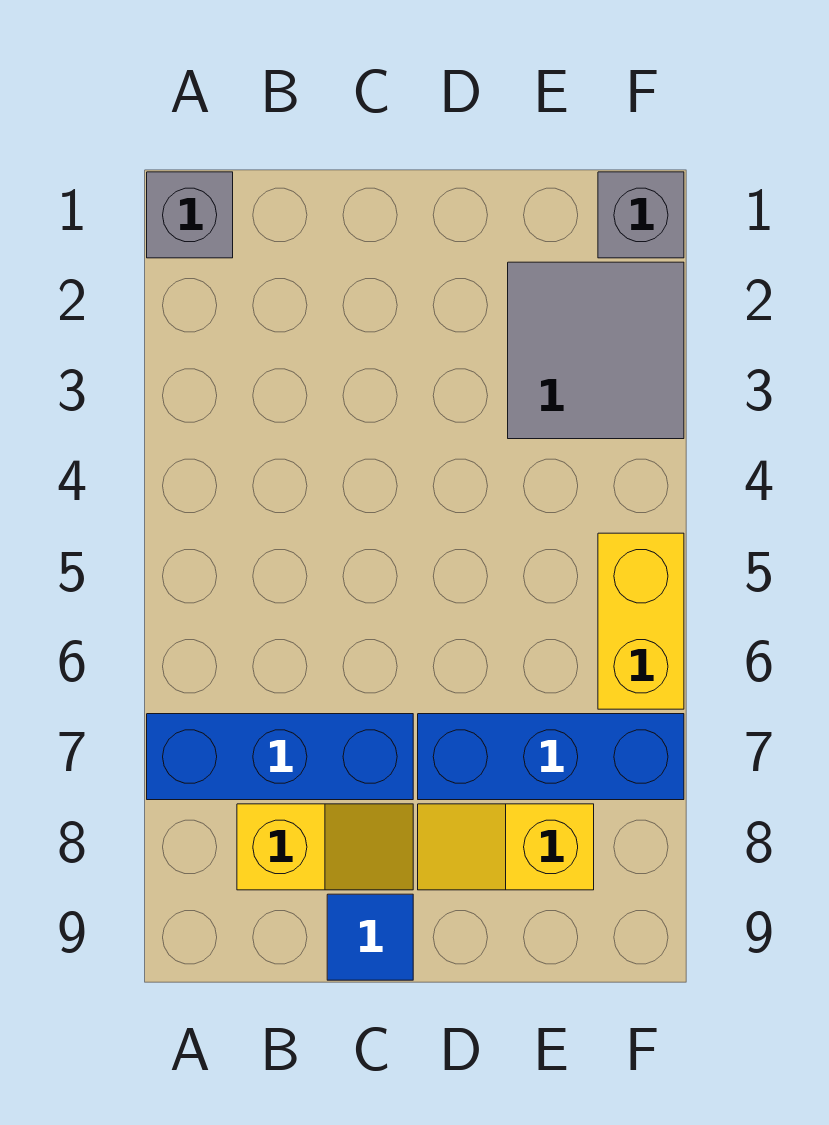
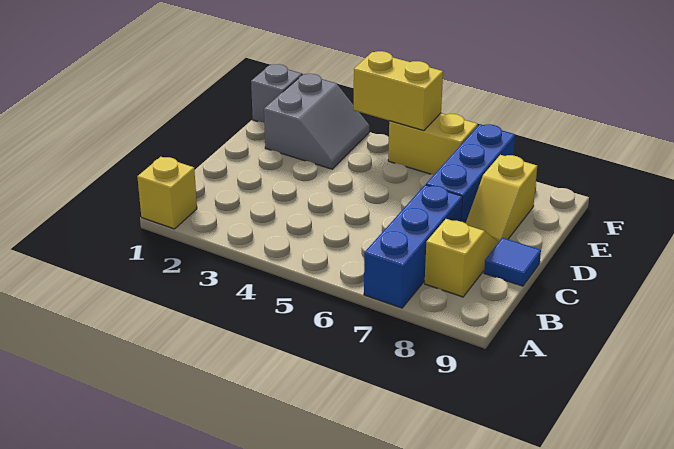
grey brick A1 level 1 -> yellow brick A1 level 1
grey tile E2:F3 level 1 -> grey slope E2:F3 level 1 top 2
none -> yellow brick F4:F5 level 2

